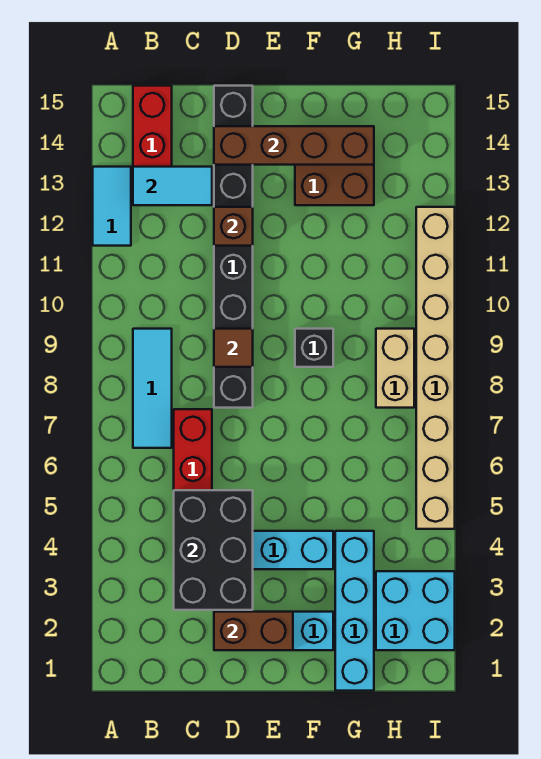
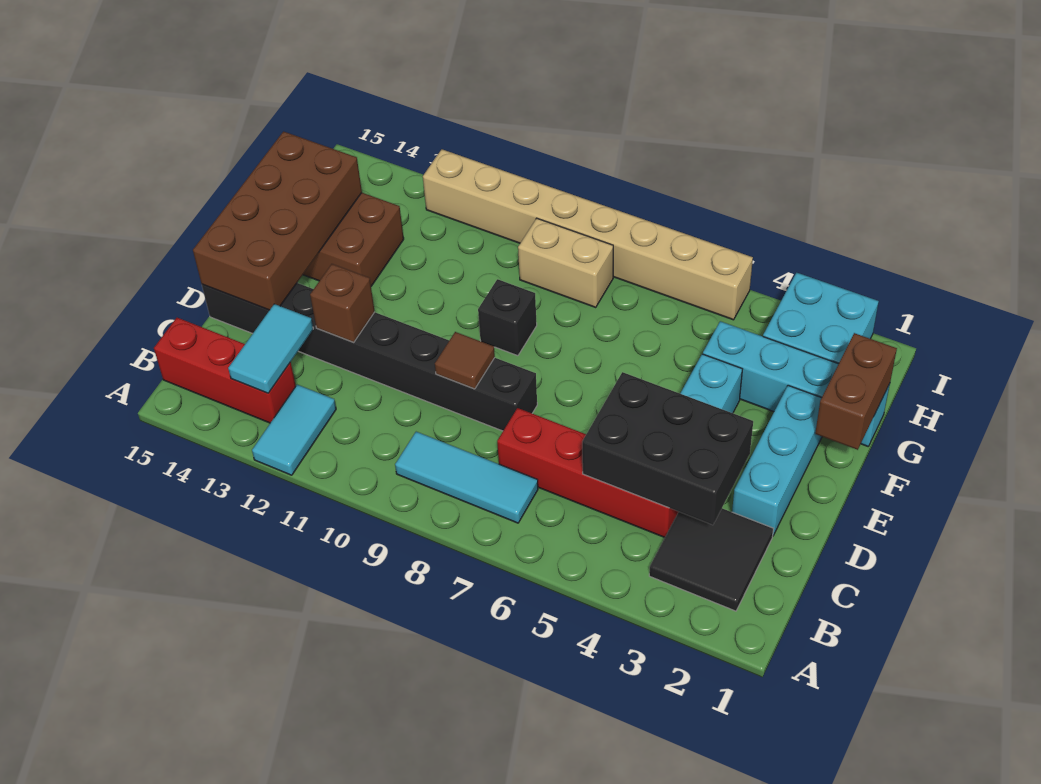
cyan tile A12:A13 level 1 -> cyan tile A12:B12 level 1
none -> black tile B2:C3 level 1
brown brick D2:E2 level 2 -> brown brick F1:G1 level 2
brown brick D14:G14 level 2 -> brown brick D14:G15 level 2

